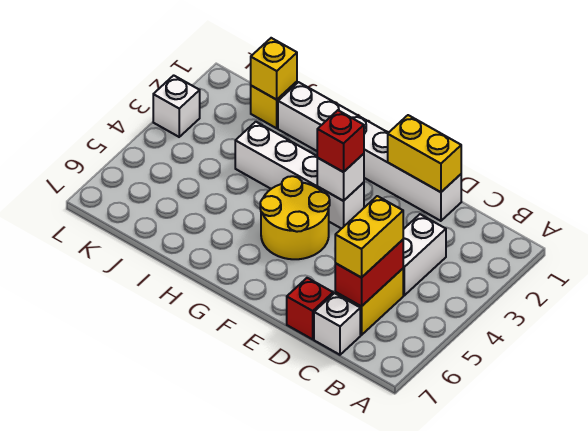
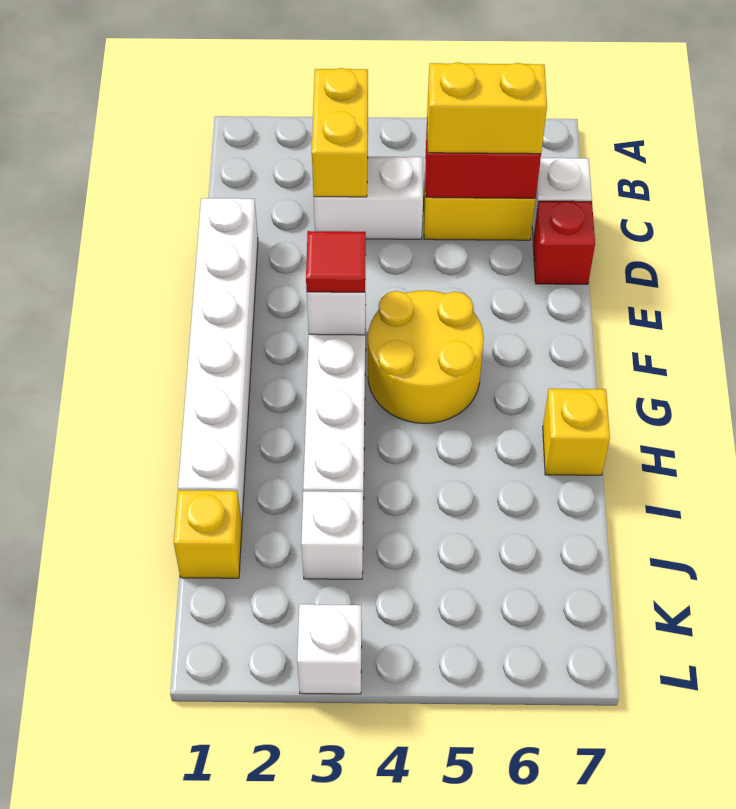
yellow brick D1:E1 level 2 -> yellow brick B3:C3 level 2
red brick F3 level 3 -> red tile F3 level 3
yellow brick J1 level 2 -> yellow brick H7 level 1
none -> white brick J3 level 1

